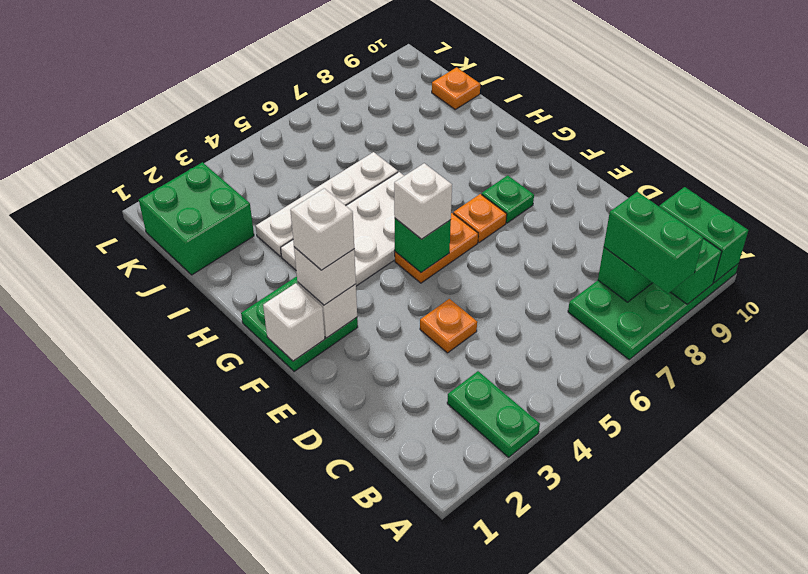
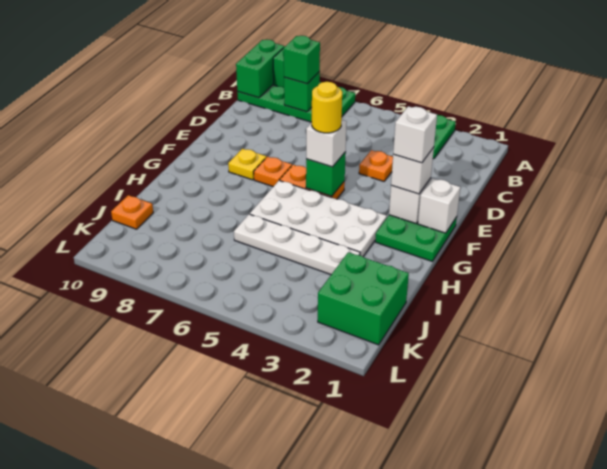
green brick A8:B8 level 3 -> green brick B8 level 3
none -> yellow round brick F5 level 4
green plate F8 level 1 -> yellow plate F8 level 1

